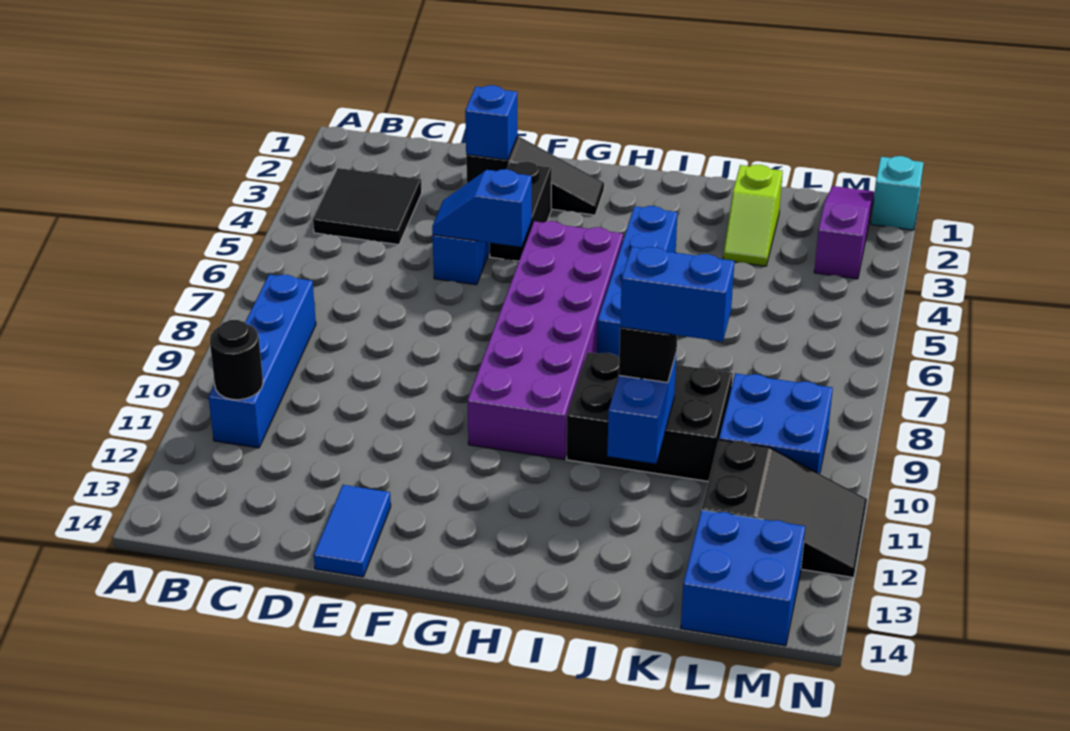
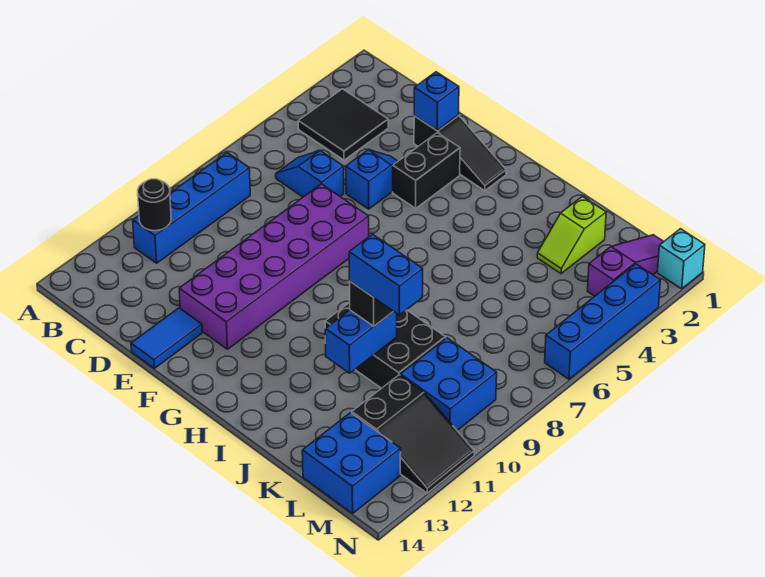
blue slope E5:F5 level 2 top F -> blue slope C6:D6 level 1 top D
purple brick G5:H10 level 1 -> purple brick E7:F12 level 1
blue brick I4:I7 level 1 -> blue brick N3:N6 level 1

